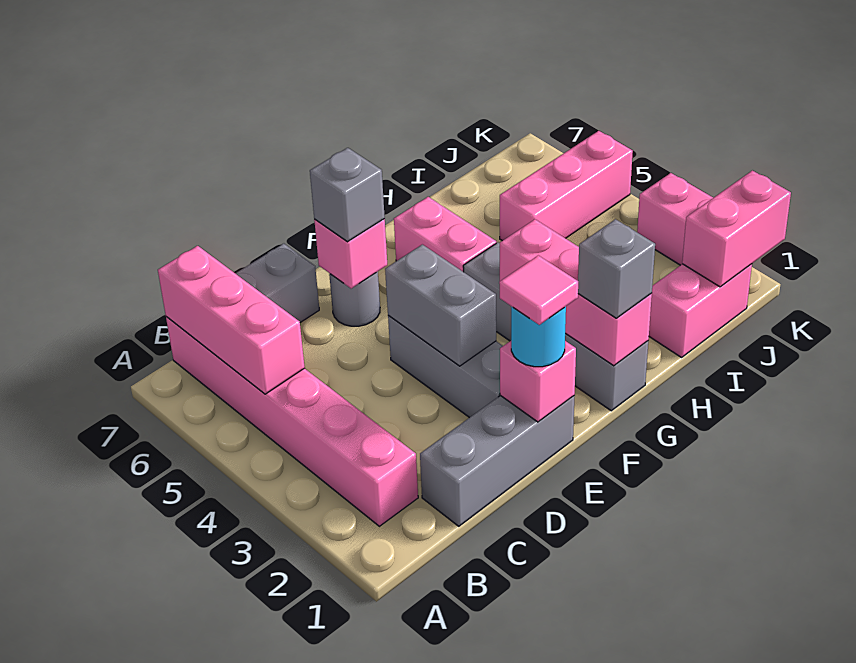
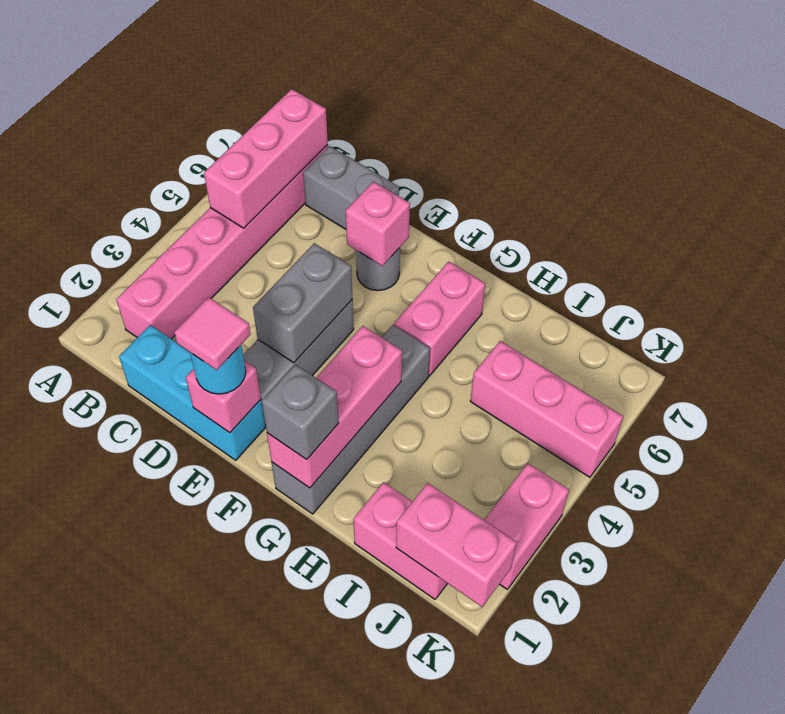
grey brick C1:E1 level 1 -> cyan brick C1:E1 level 1
grey brick E6 level 3 -> none

